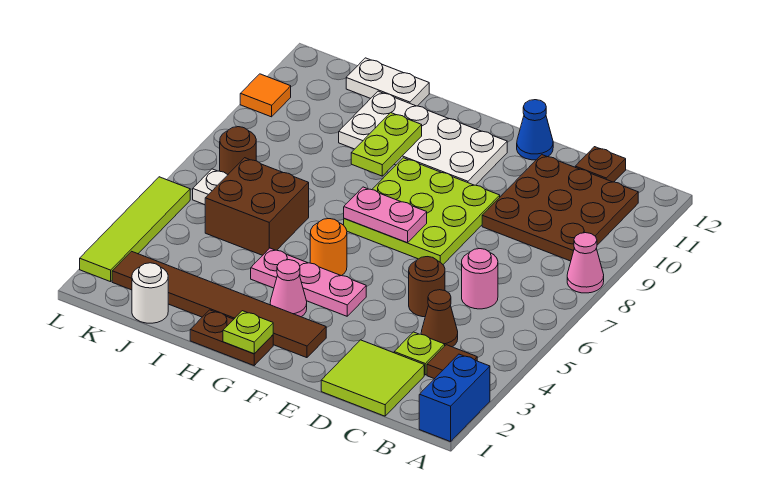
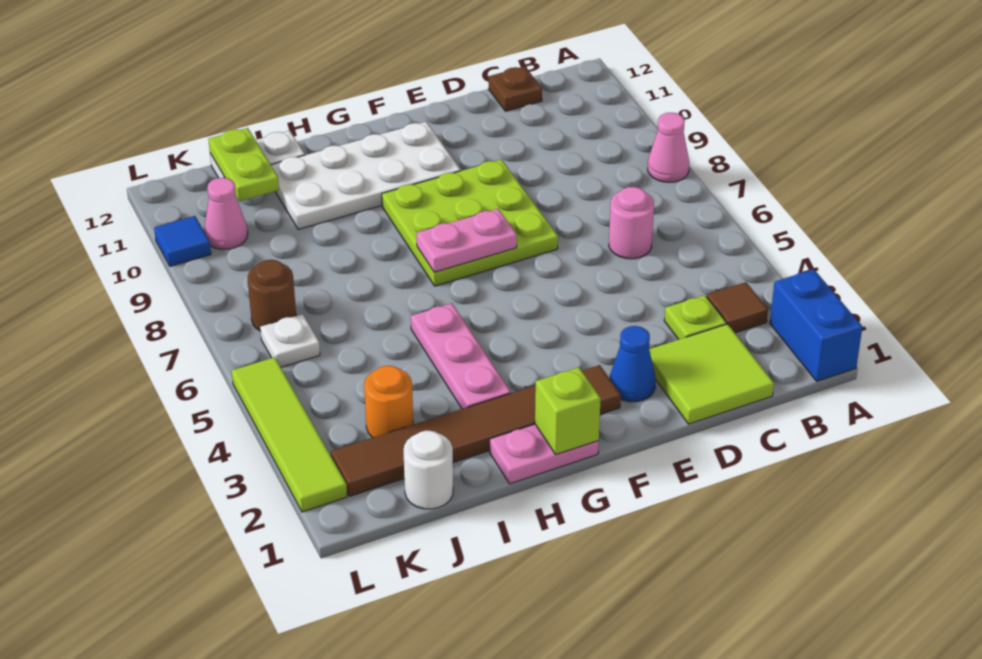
brown plate B9:D11 level 1 -> none
brown cone C4 level 1 -> none
brown round brick D5 level 1 -> none
blue cone E12 level 1 -> blue cone E2 level 1
pink plate F4:H4 level 1 -> pink plate H3:H5 level 1
brown plate G1:H1 level 1 -> pink plate G1:H1 level 1
lime plate G1 level 2 -> lime brick G1 level 2
pink cone G3 level 1 -> pink cone K10 level 1
orange round brick G5 level 1 -> orange round brick J3 level 1
lime plate H9:H10 level 2 -> lime plate J11:J12 level 2
brown brick I5:J6 level 1 -> none
orange tile L10 level 1 -> blue tile L10 level 1

